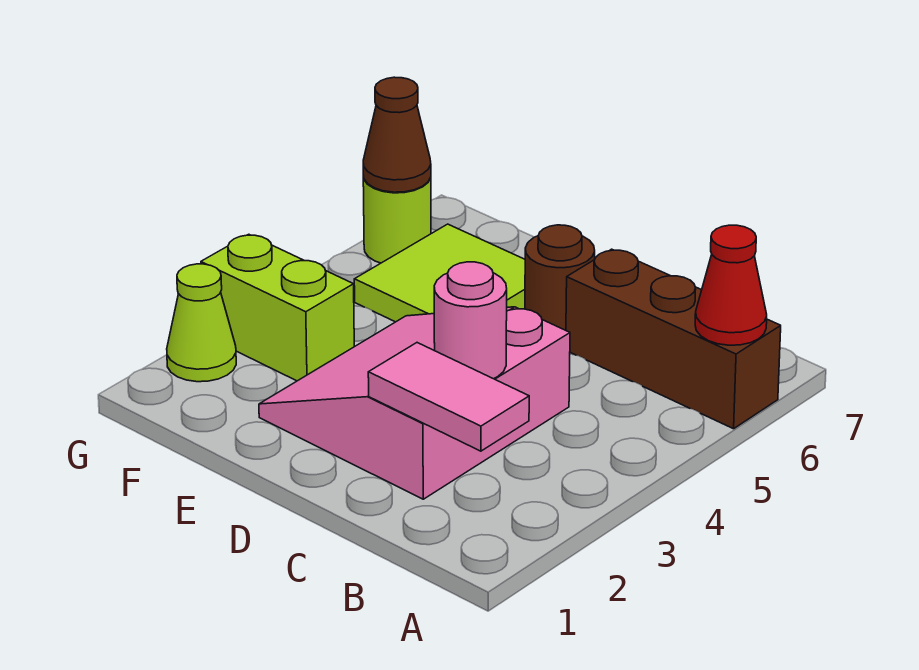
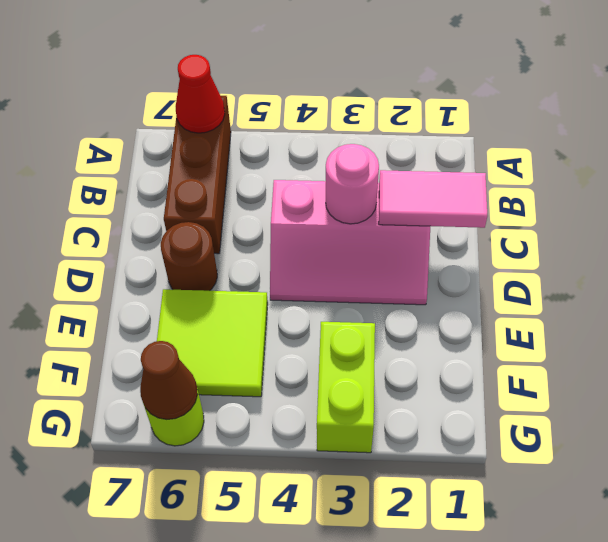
pink tile B2:C2 level 2 -> pink tile C1:C2 level 2
pink slope C2:E4 level 1 top C -> pink slope C2:D4 level 1 top C
lime cone G2 level 1 -> none

